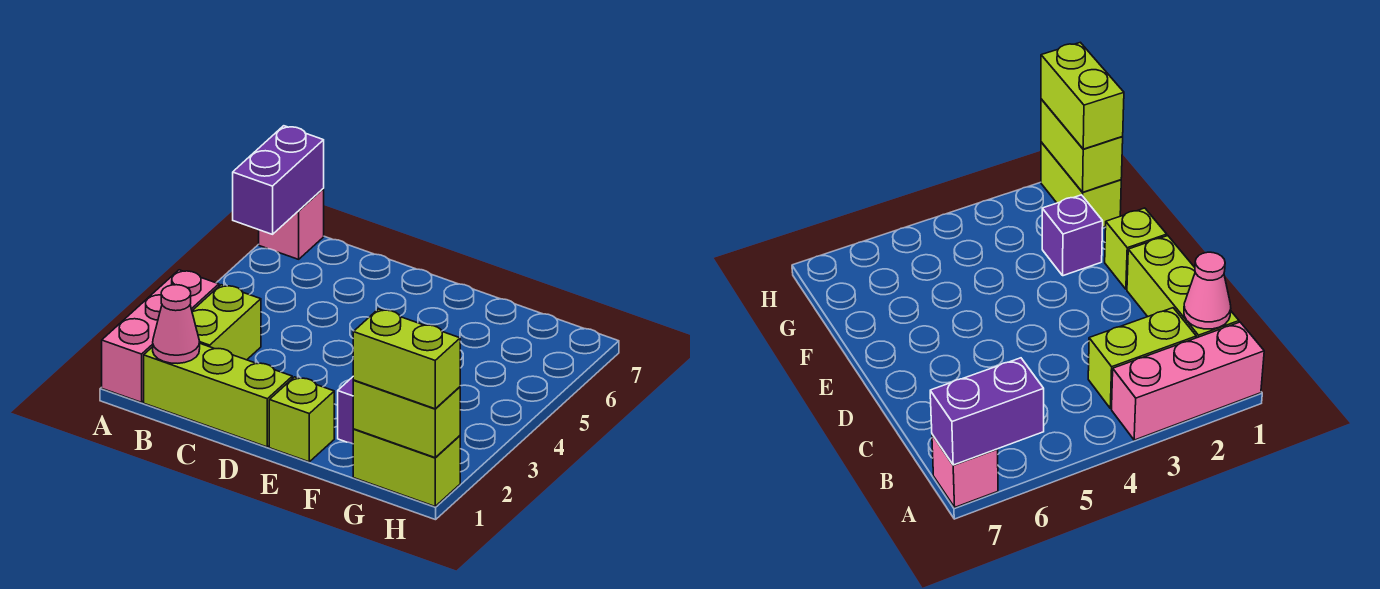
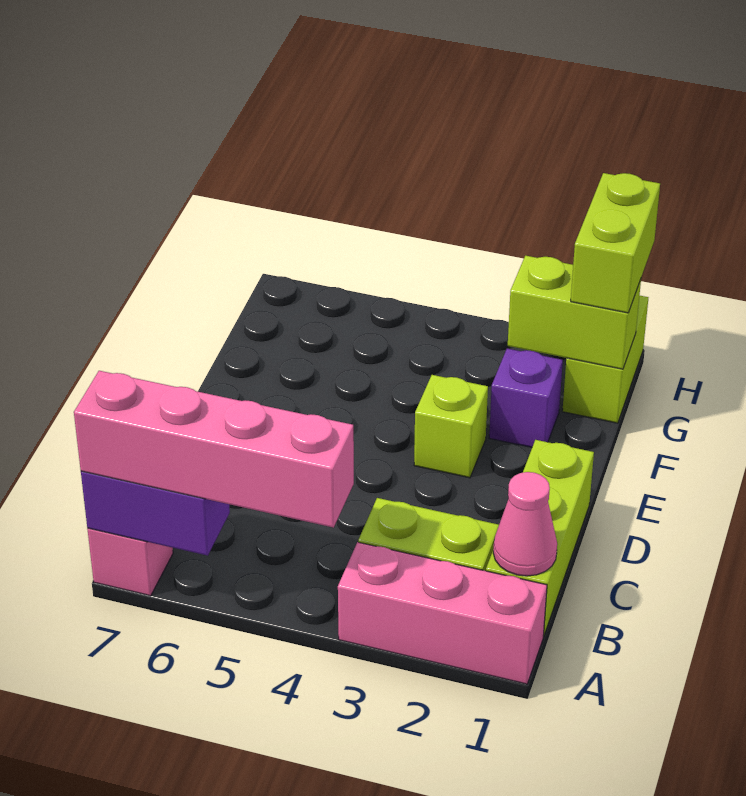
none -> pink brick A4:A7 level 3
lime brick E1 level 1 -> lime brick E3 level 1
lime brick G1:H1 level 2 -> lime brick G1:G2 level 2

